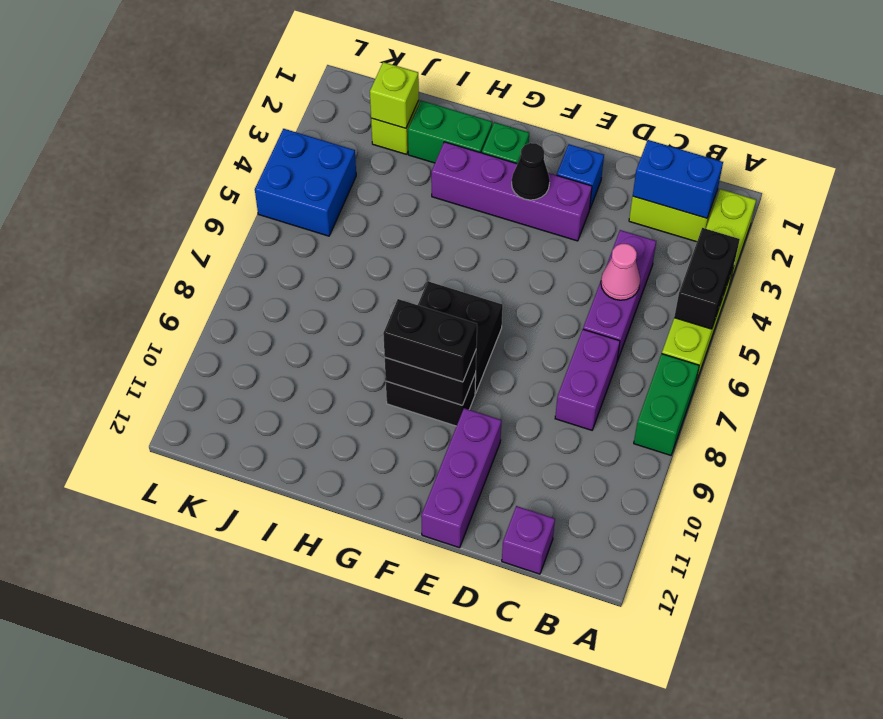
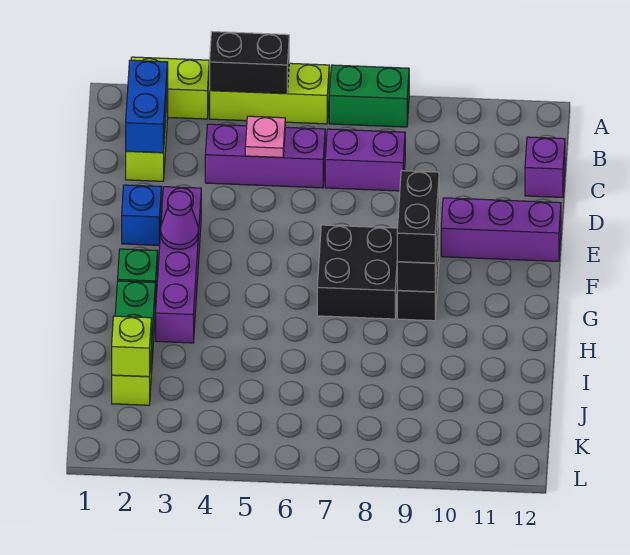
pink cone C5 level 2 -> pink plate C5 level 2
black cone F3 level 2 -> purple cone F3 level 2
blue brick K4:L5 level 1 -> none

